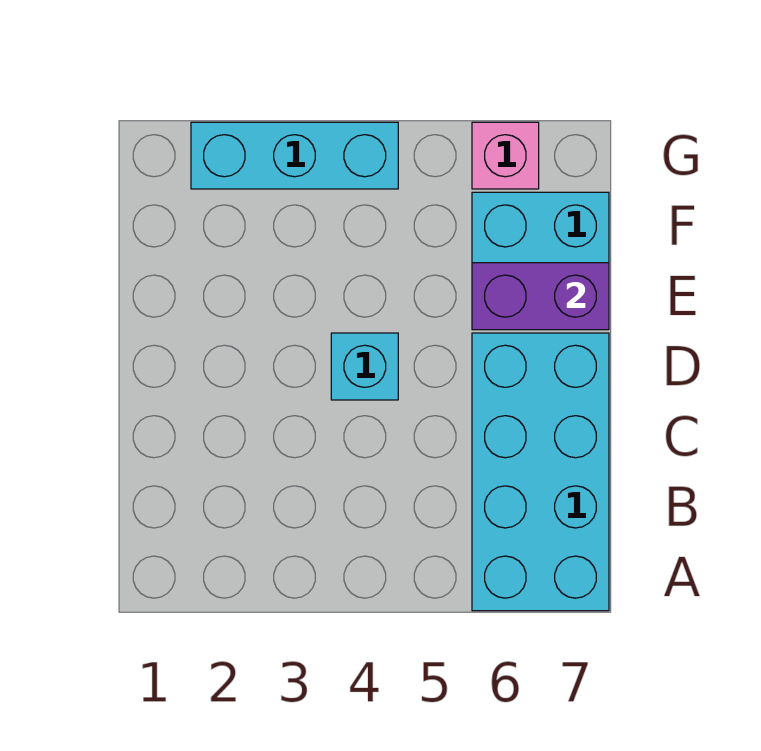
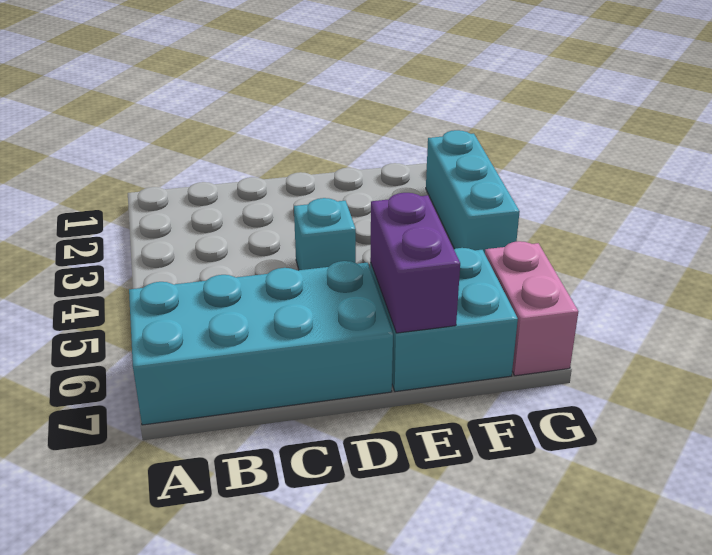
pink brick G6 level 1 -> pink brick G6:G7 level 1

